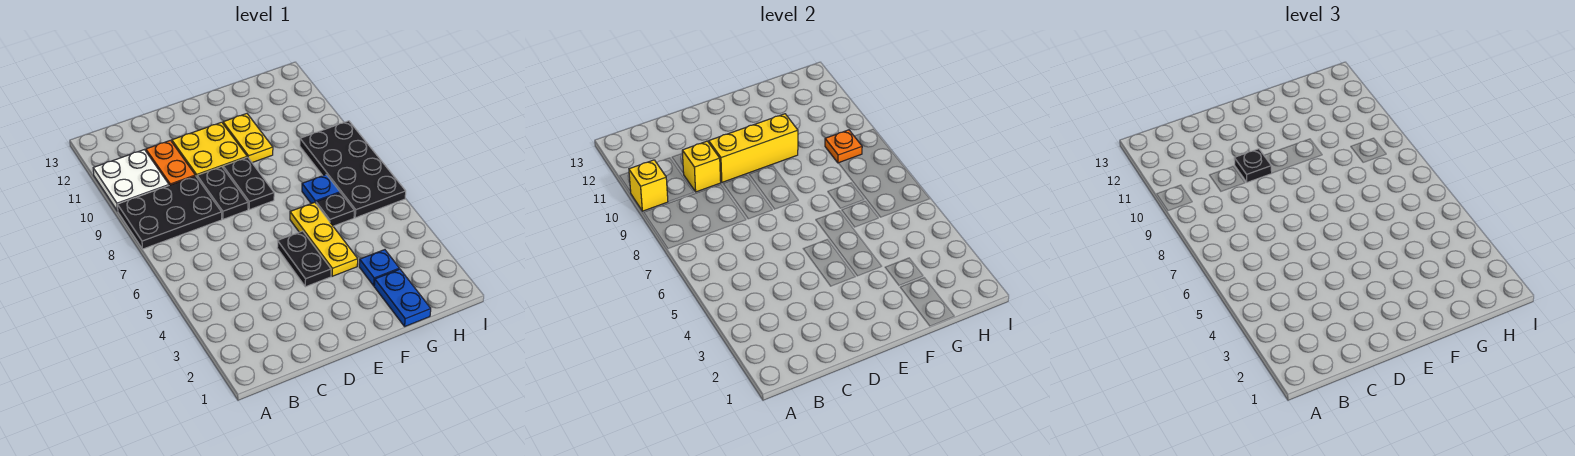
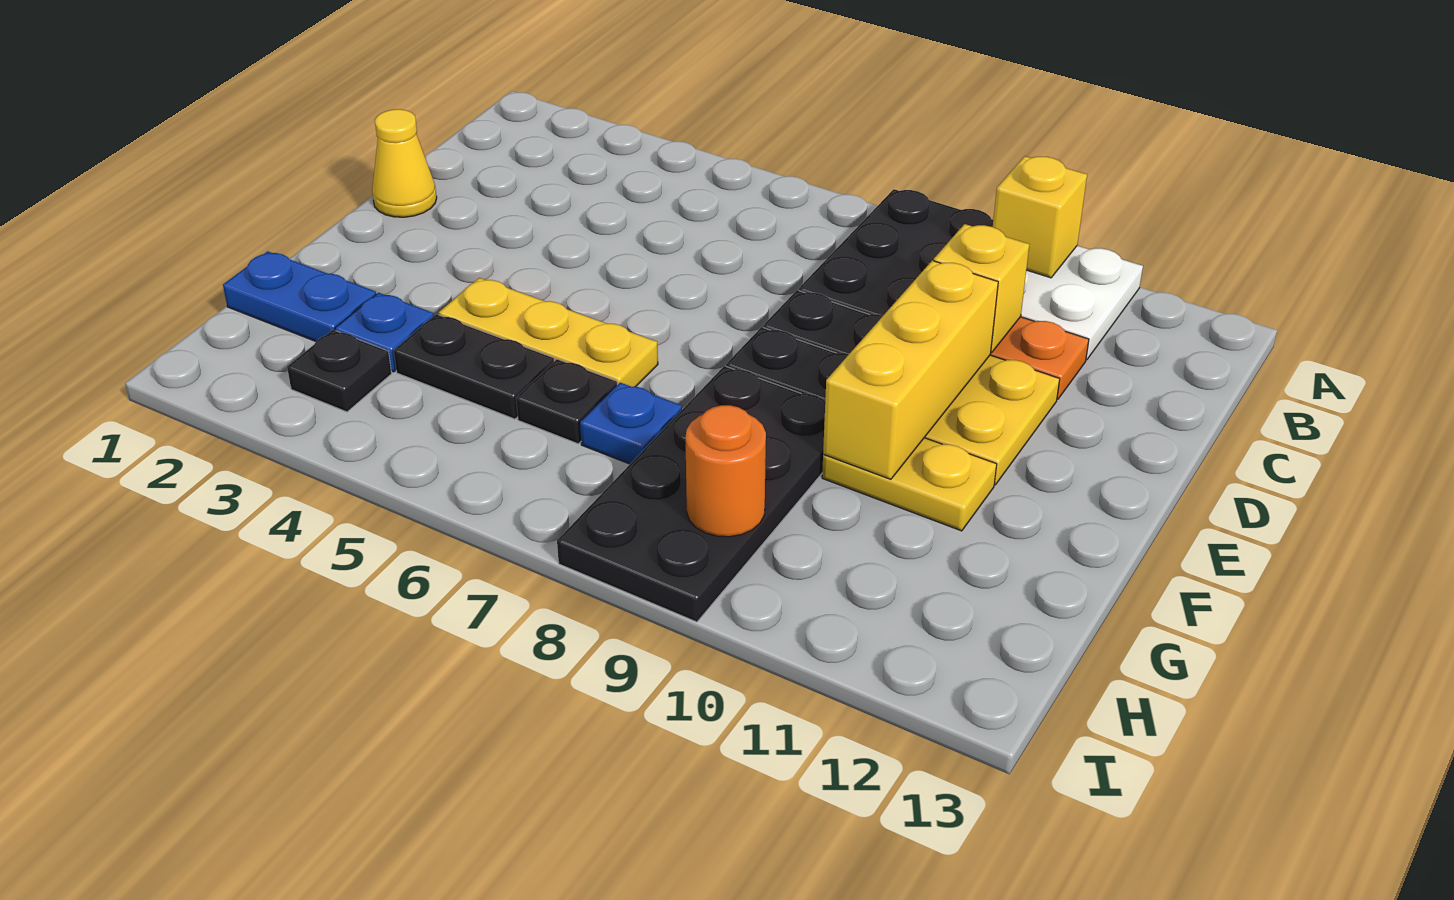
none -> yellow cone D1 level 1
black plate D10 level 3 -> black plate H3 level 1
black plate E4:E5 level 1 -> black plate G4:G5 level 1
black plate H6:I9 level 1 -> black plate F8:I9 level 1
orange plate H9 level 2 -> orange round brick H9 level 2

